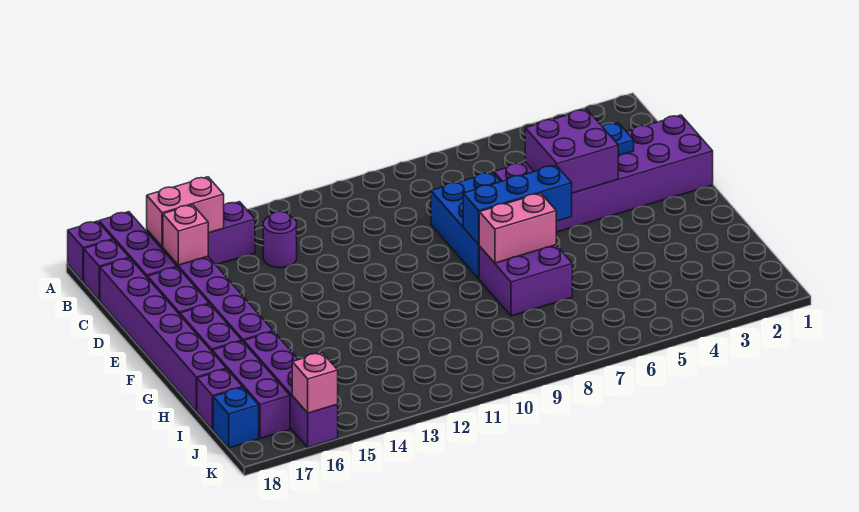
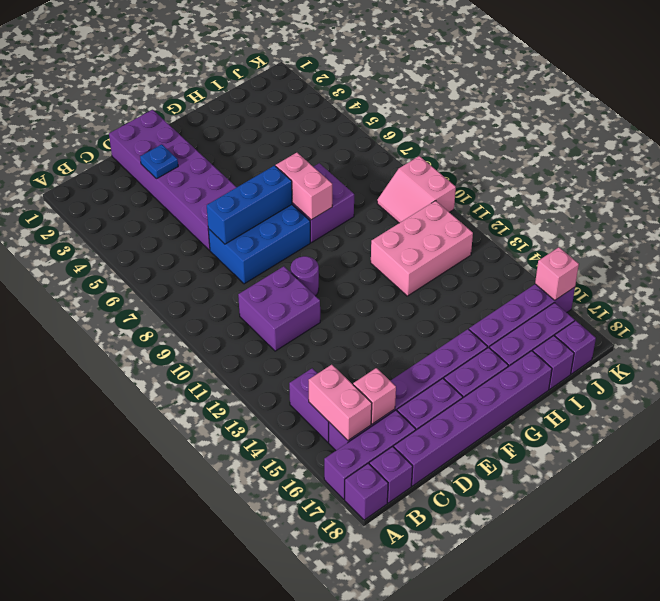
purple round brick C13 level 1 -> purple round brick E10 level 1
purple brick D4:E5 level 2 -> purple brick C10:D11 level 1
blue brick F6:F8 level 2 -> blue brick D7:F7 level 2
none -> pink brick H11:J12 level 1
none -> pink slope J9:K10 level 1 top K
blue brick J18 level 1 -> purple brick J18 level 1

